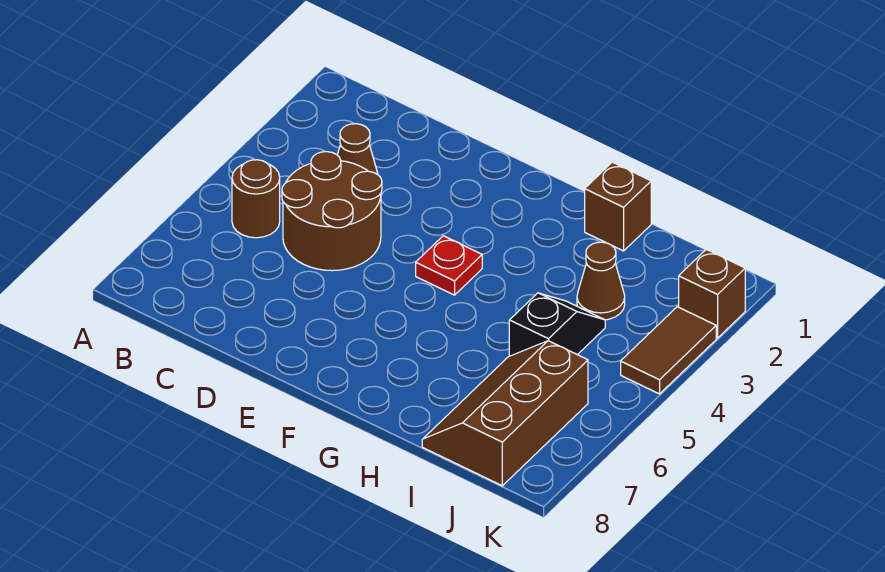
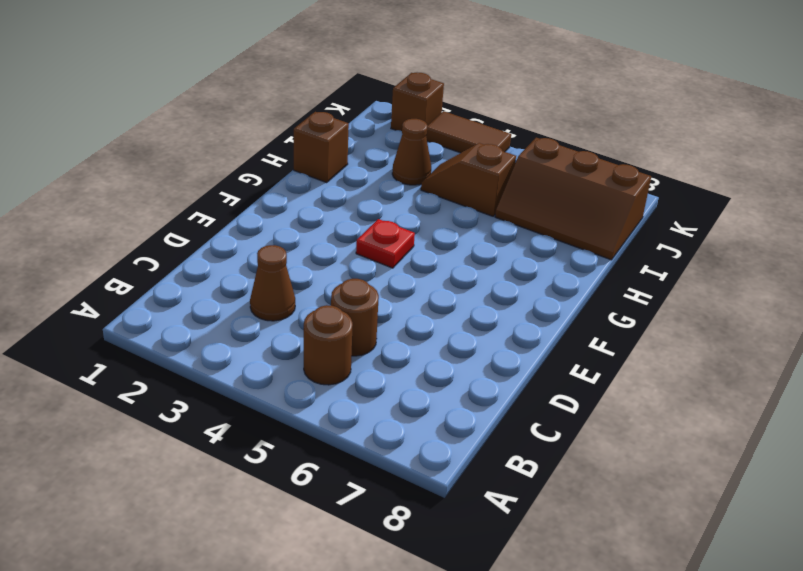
brown round brick C4:D5 level 1 -> brown round brick C5 level 1
black slope I4:I5 level 1 top 5 -> brown slope I4:I5 level 1 top 5

